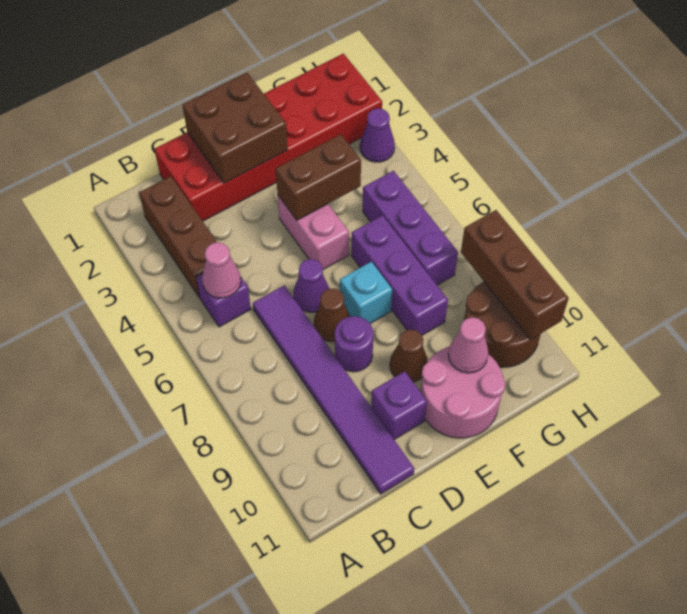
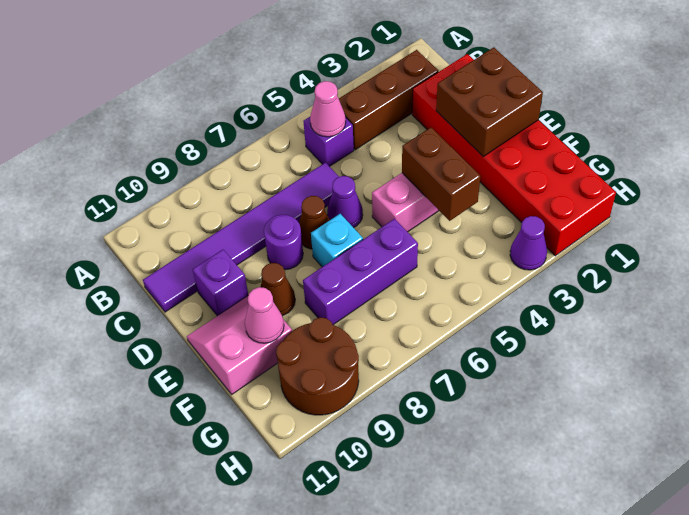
pink round brick E10:F11 level 1 -> pink slope E10:F11 level 1 top F
purple brick G5:G7 level 1 -> none
brown brick H8:H10 level 2 -> none

